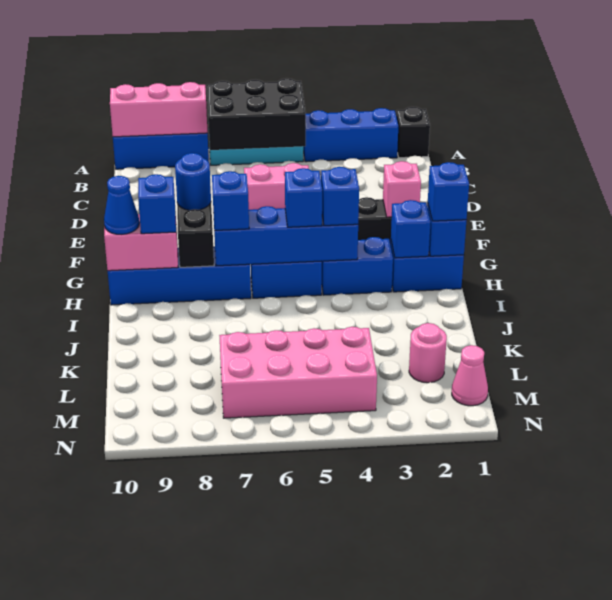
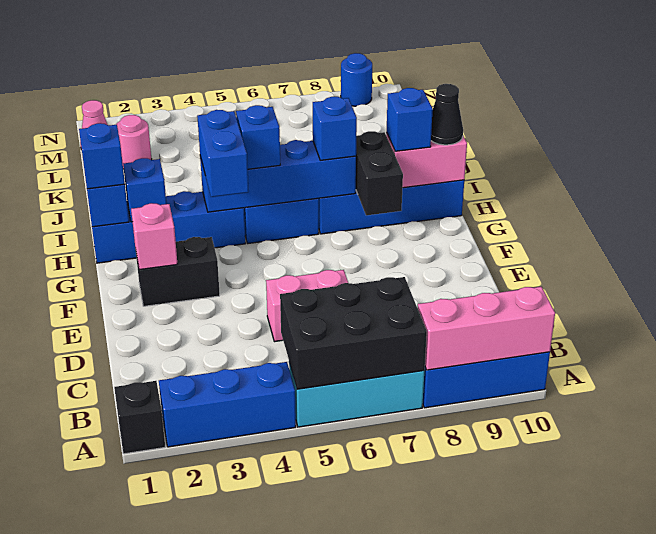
blue round brick G8 level 3 -> blue round brick N9 level 1
blue brick H4 level 3 -> blue brick G4:H4 level 3
blue cone H10 level 3 -> black cone H10 level 3
pink brick L4:M7 level 1 -> none

